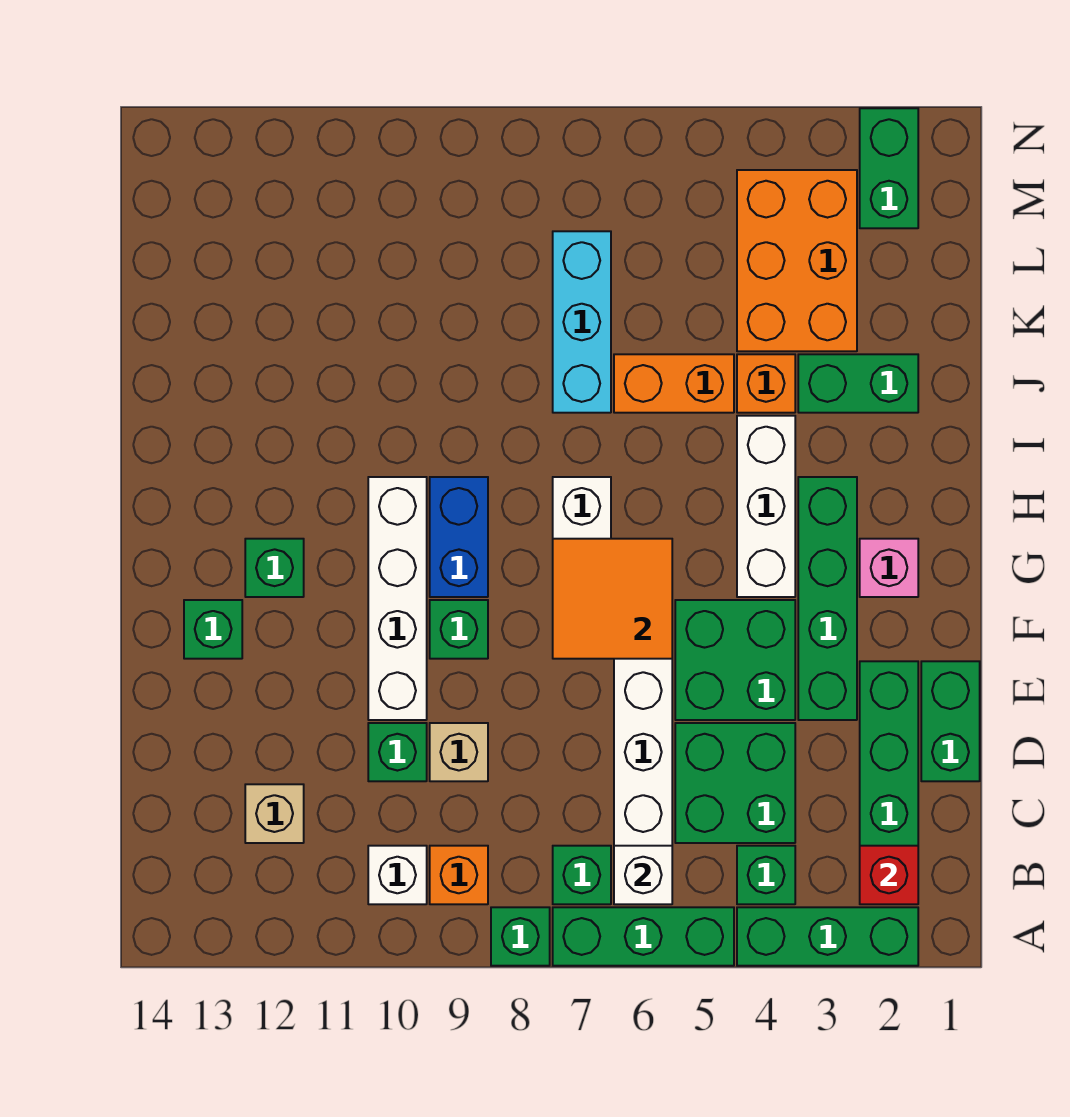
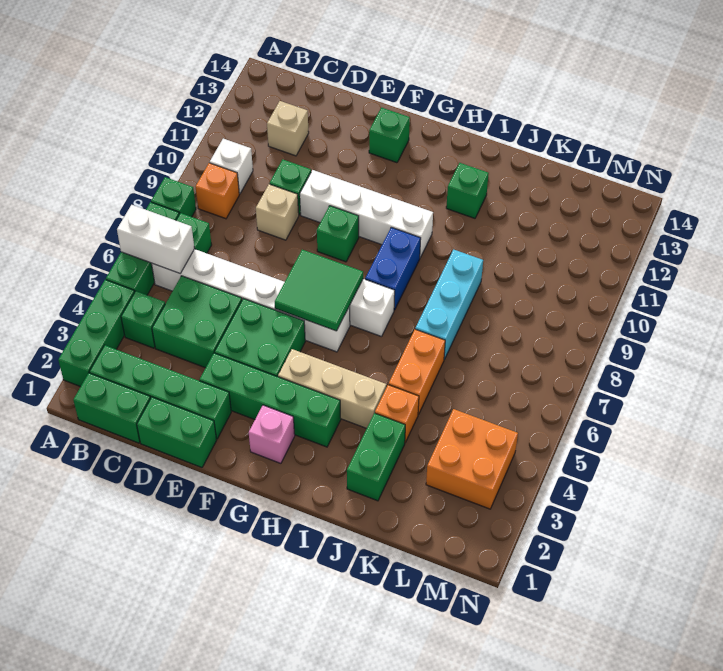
red brick B2 level 2 -> none
white brick B6 level 2 -> white brick A6:B6 level 2
orange tile F6:G7 level 2 -> green tile F6:G7 level 2
white brick G4:I4 level 1 -> tan brick G4:I4 level 1
blue brick G9:H9 level 1 -> blue brick H8:H9 level 1
green brick G12 level 1 -> green brick I12 level 1
cyan brick J7:L7 level 1 -> cyan brick J7:J9 level 1
orange brick K3:M4 level 1 -> orange brick L3:M4 level 1
green brick M2:N2 level 1 -> green brick B1:C1 level 1

